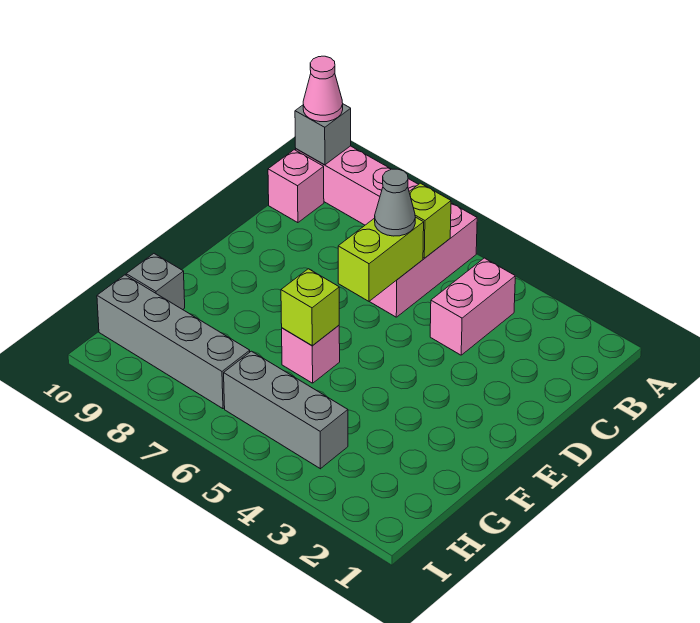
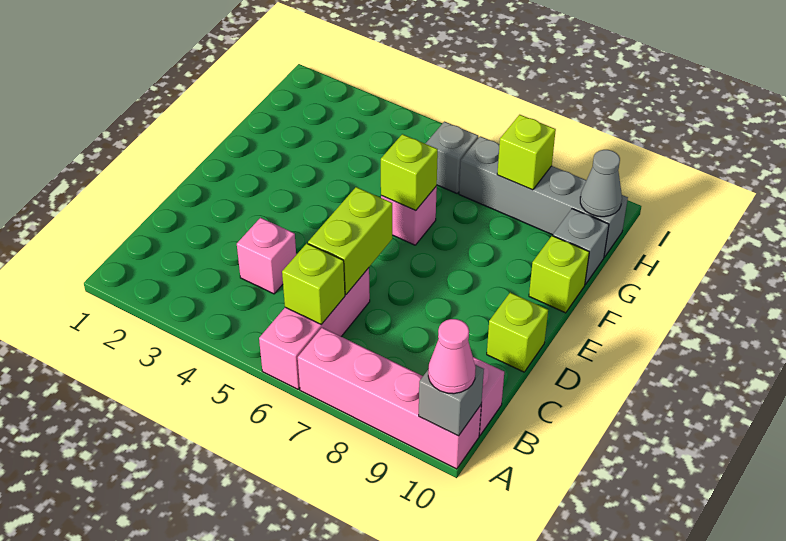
pink brick B4:C4 level 1 -> pink brick C4 level 1
grey cone C6 level 3 -> grey cone H10 level 2
none -> lime brick D10 level 1
none -> lime brick F10 level 1
grey brick H4:H6 level 1 -> grey brick H6 level 1
none -> lime brick H8 level 2

